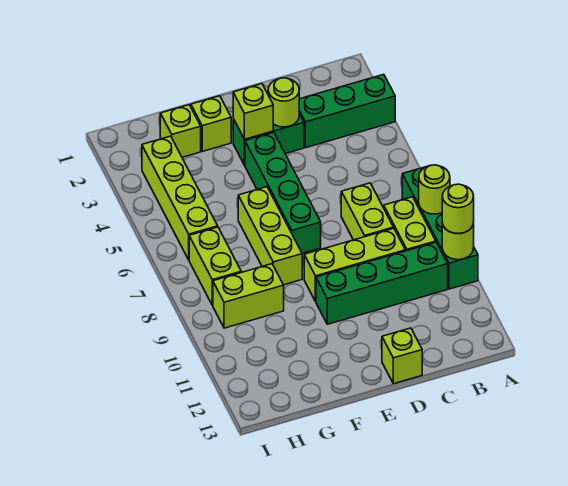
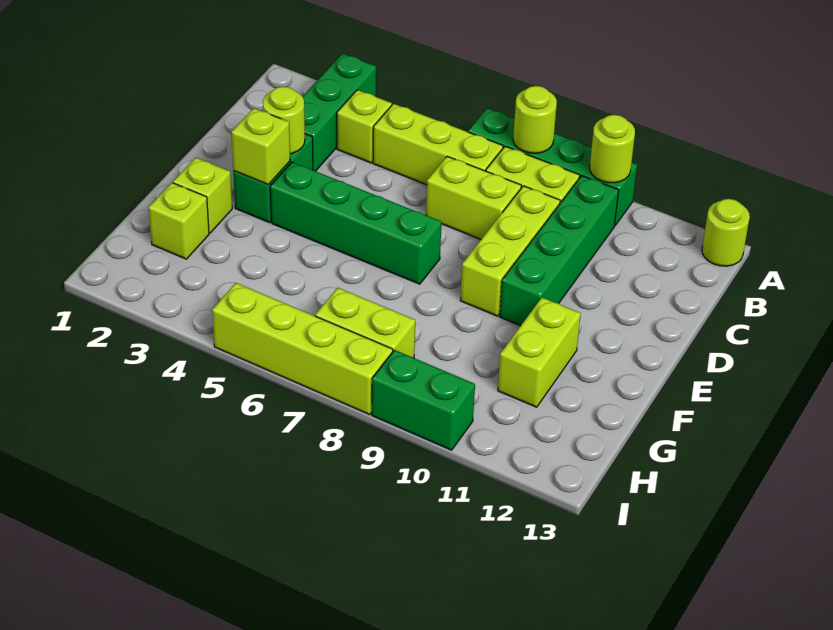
lime round brick A10 level 3 -> lime round brick A13 level 1
lime brick D13 level 1 -> lime brick B4 level 1
lime brick F6:F8 level 1 -> lime brick B5:B7 level 1
lime brick G9:H9 level 1 -> lime brick F11:G11 level 1
lime brick H3:H6 level 1 -> lime brick I5:I8 level 1
none -> green brick I9:I10 level 1

